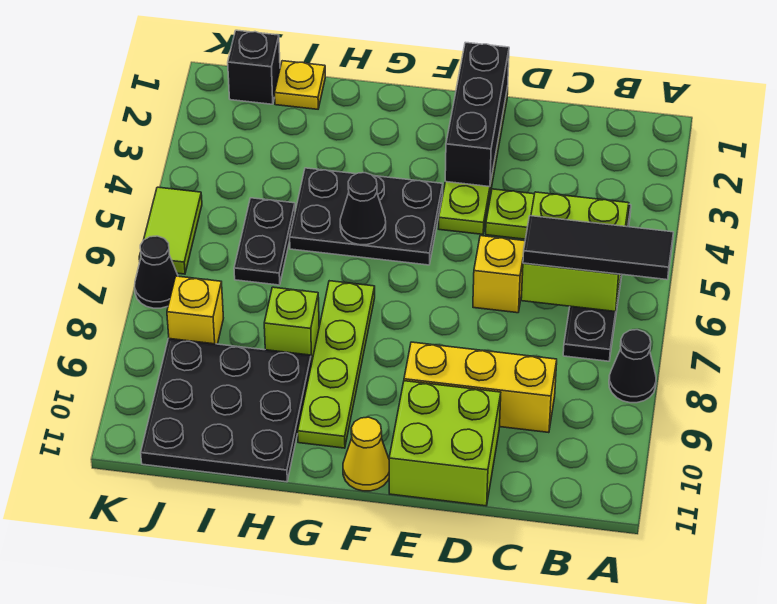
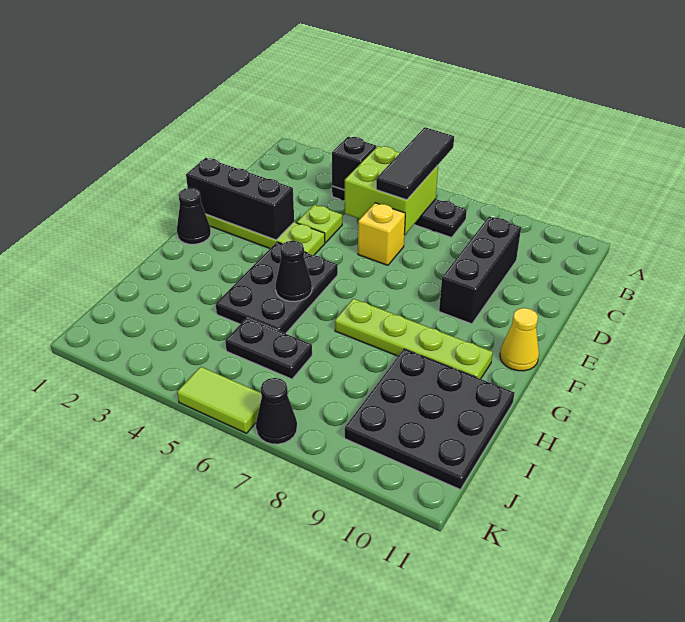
black cone A8 level 1 -> black cone F1 level 1
yellow brick C9:E9 level 1 -> black brick C9:E9 level 1
lime brick D10:E11 level 1 -> none
lime brick H8 level 1 -> none
yellow plate I1 level 1 -> none
black brick J1 level 1 -> black brick B4 level 2
yellow brick J8 level 1 -> none

